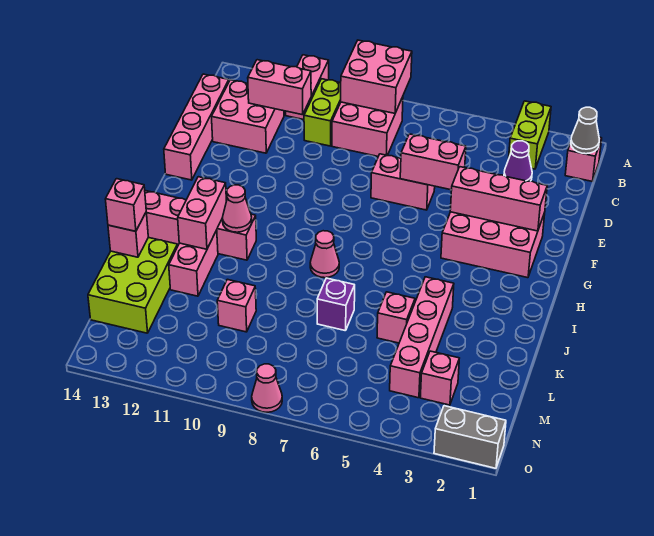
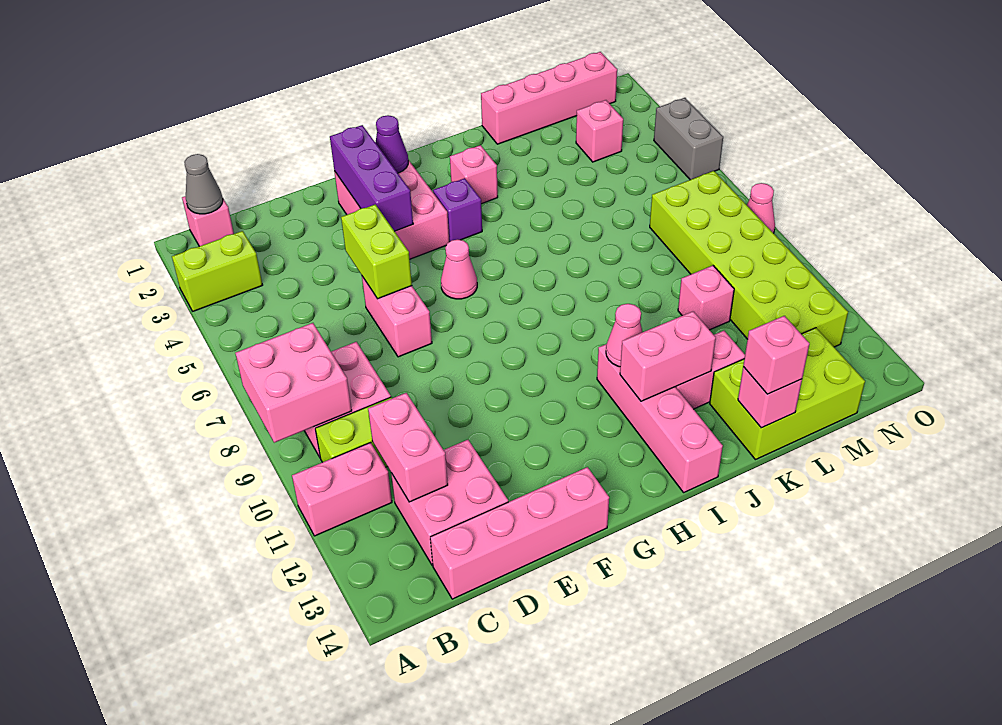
purple cone C3 level 1 -> purple cone G2 level 2
pink brick E5:E6 level 2 -> lime brick E5:E6 level 2
pink brick F2:F4 level 2 -> purple brick F2:F4 level 2
pink cone I8 level 1 -> pink cone G6 level 1
pink brick J4:M4 level 1 -> pink brick K1:N1 level 1
pink brick K5 level 1 -> pink brick I3 level 1
purple brick K7 level 1 -> purple brick H4 level 1
none -> lime brick M7:N12 level 1
grey brick O1:O2 level 1 -> grey brick O4:O5 level 1

